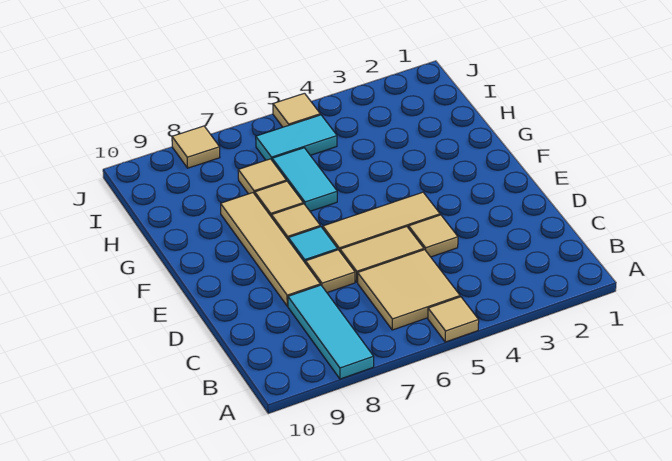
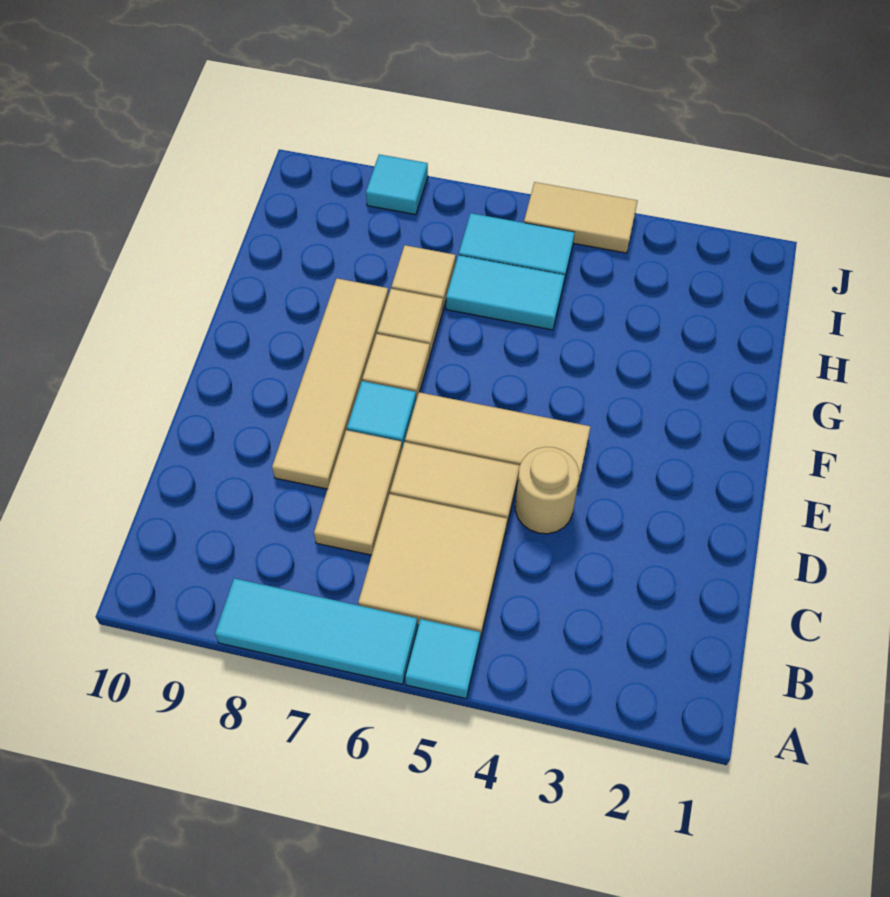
tan tile A5 level 1 -> cyan tile A5 level 1
cyan tile A8:C8 level 1 -> cyan tile A6:A8 level 1
tan tile D4 level 1 -> tan round brick D4 level 1
tan tile D7 level 1 -> tan tile C7:D7 level 1
cyan tile G6:H6 level 1 -> cyan tile H5:H6 level 1
tan tile J5 level 1 -> tan tile J4:J5 level 1
tan tile J8 level 1 -> cyan tile J8 level 1

